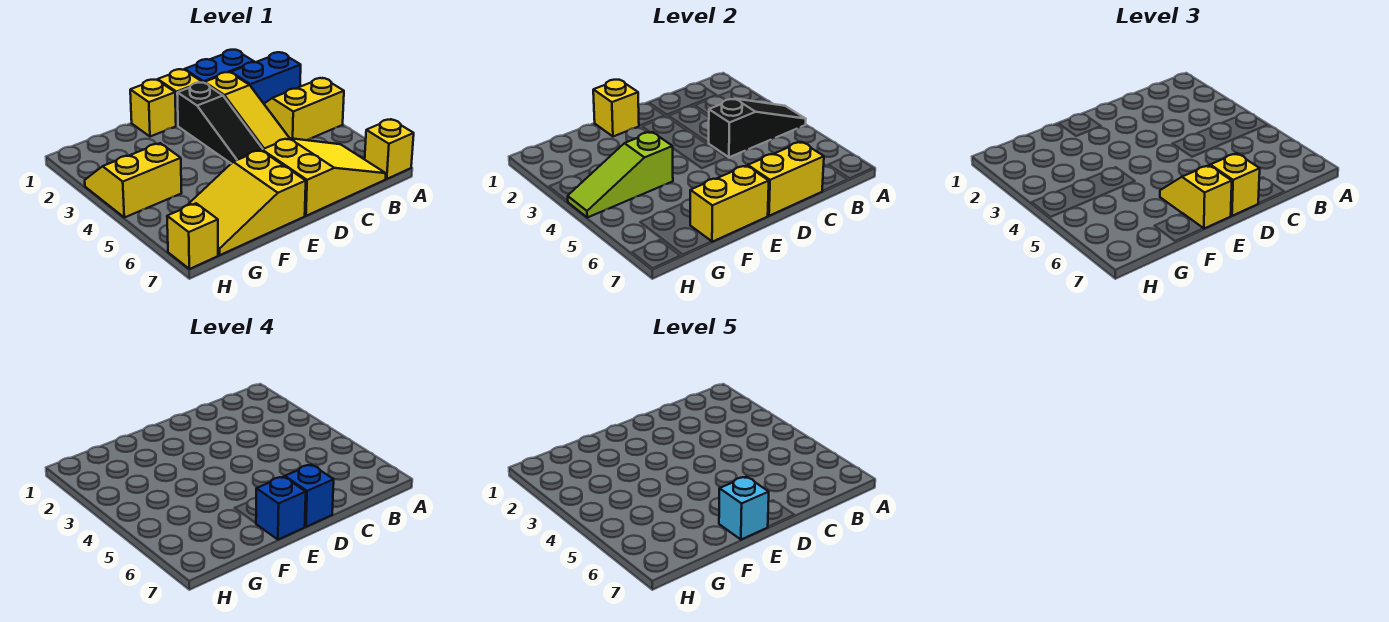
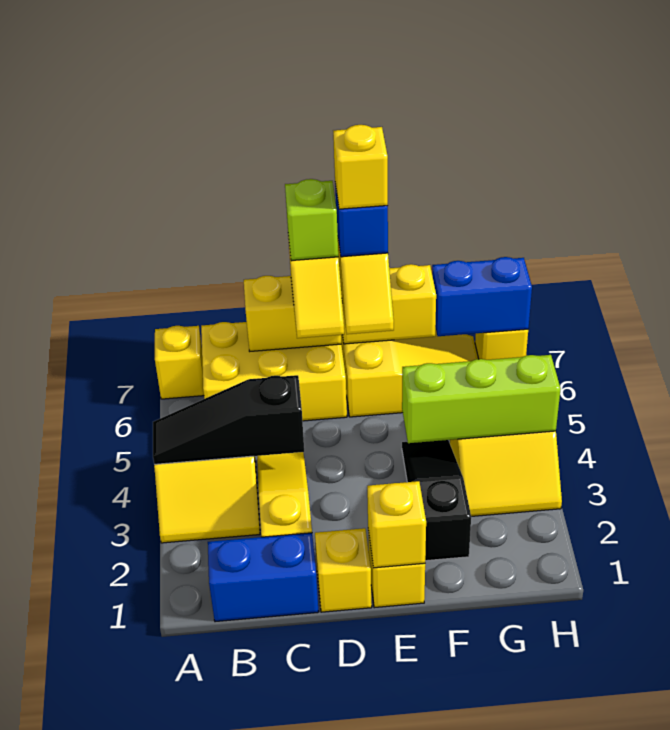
blue brick A2:B2 level 1 -> blue brick G7:H7 level 2
yellow slope B6:D7 level 1 top D -> yellow brick B6:D7 level 1
black slope D2:D4 level 1 top 2 -> black slope F2:F4 level 1 top 2
blue brick D7 level 4 -> lime brick D7 level 4
cyan brick E7 level 5 -> yellow brick E7 level 5
lime slope F4:H4 level 2 top F -> lime brick F4:H4 level 2

